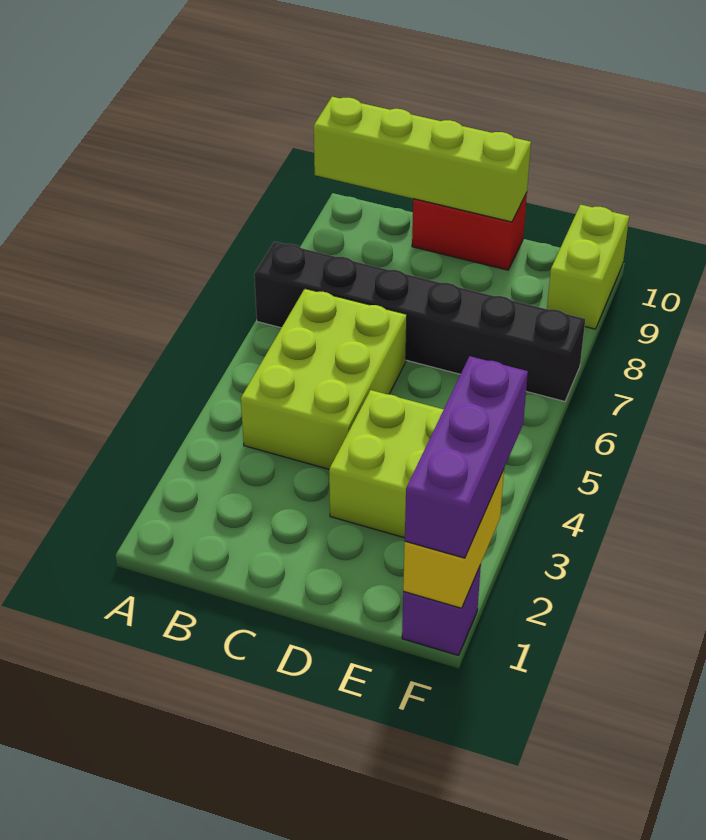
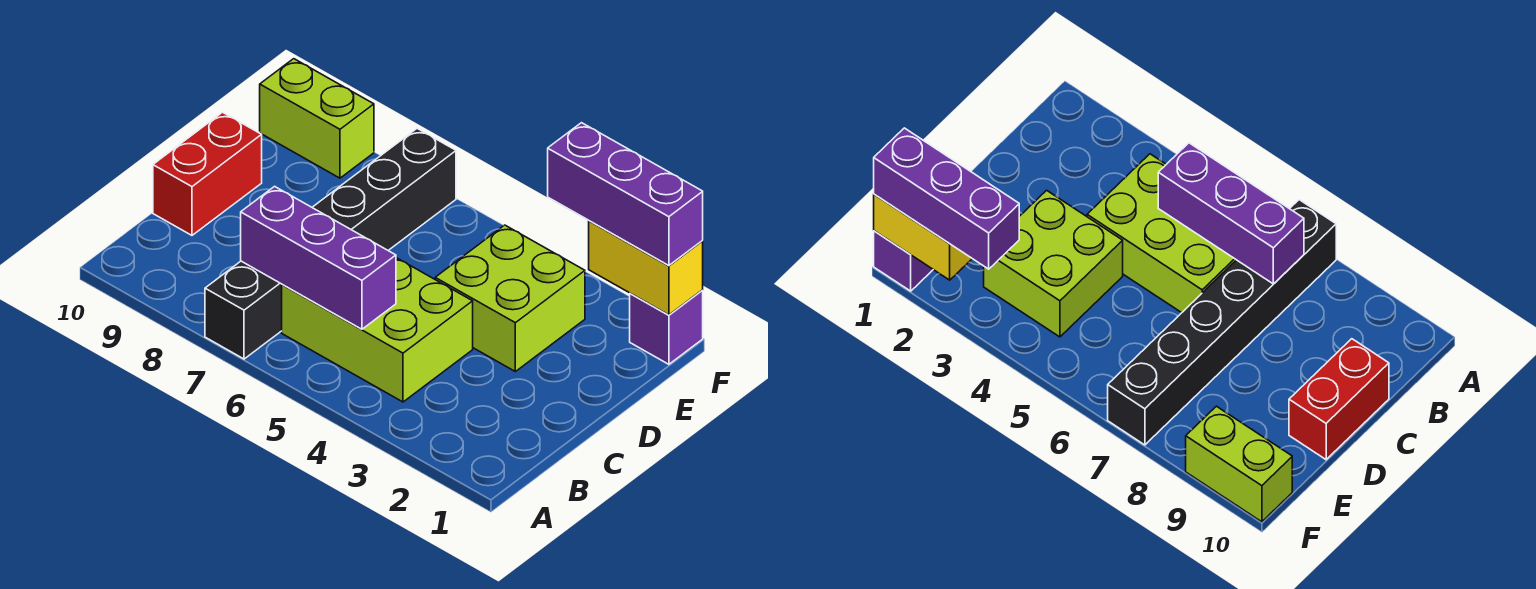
lime brick A10:D10 level 2 -> none
none -> purple brick B5:B7 level 2

